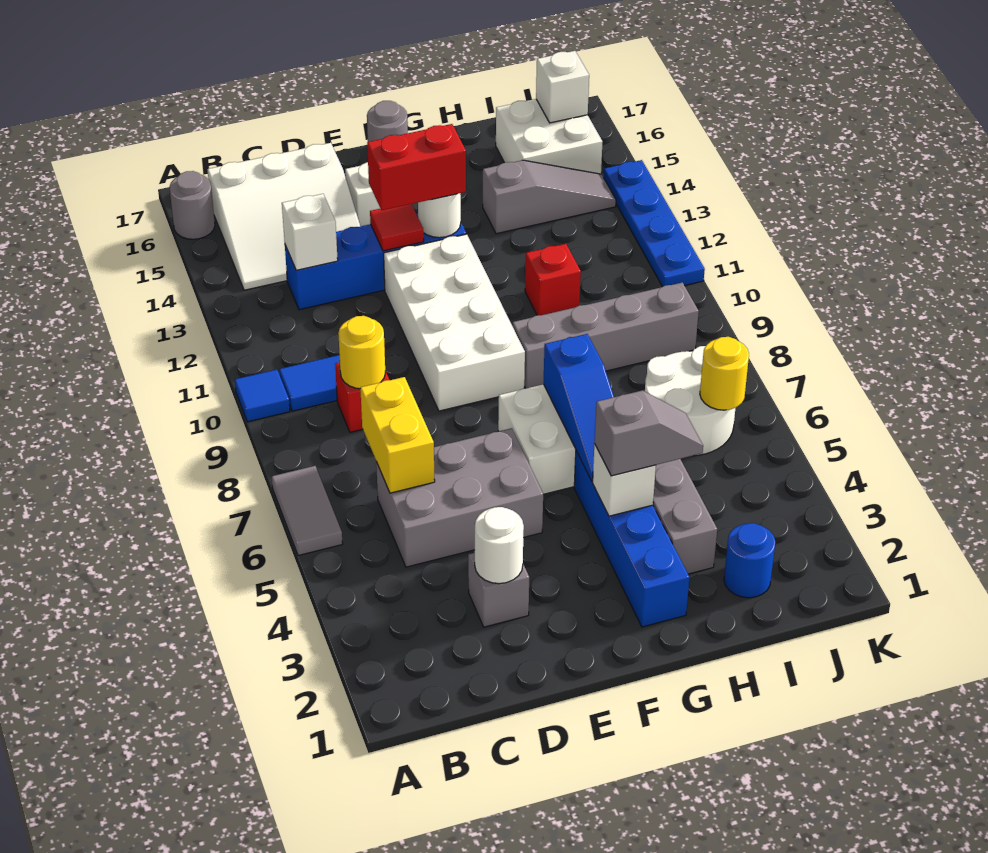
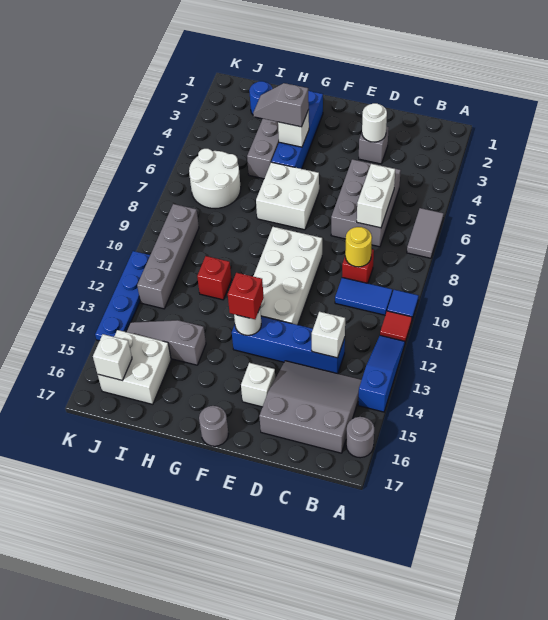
white slope B14:D16 level 1 top 16 -> grey slope B14:D16 level 1 top 16
grey brick C5:E6 level 1 -> grey brick C5:D7 level 1
yellow brick C6:C7 level 2 -> white brick C6:C7 level 2
red tile E13 level 2 -> red tile A11 level 1
red brick E13:F13 level 3 -> red brick F13 level 3
blue slope G5:G7 level 2 top 7 -> blue slope A12:A14 level 1 top 14
grey brick G9:J9 level 1 -> grey brick J9:J12 level 1
yellow round brick J6 level 2 -> none

